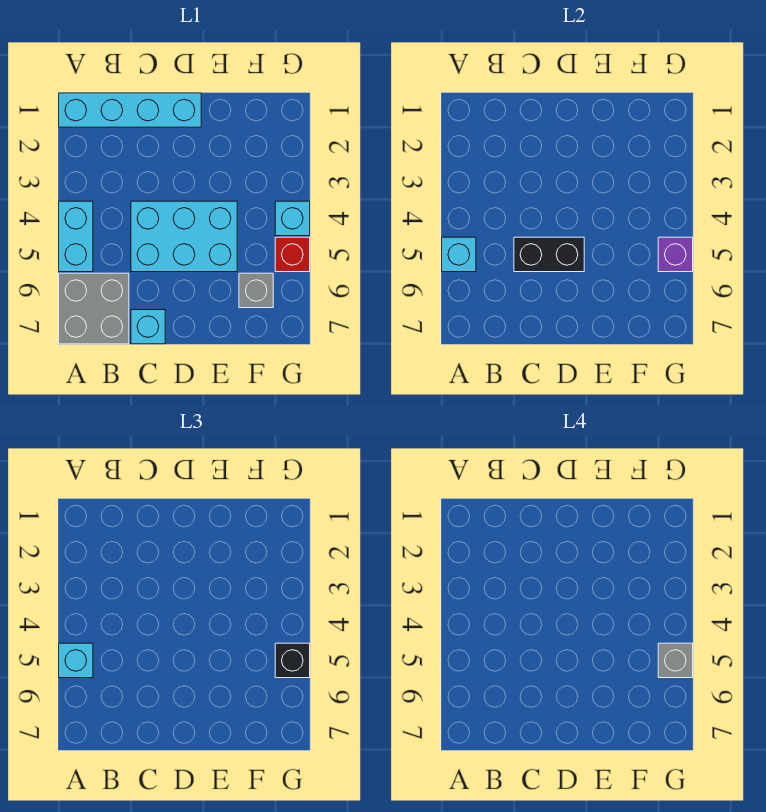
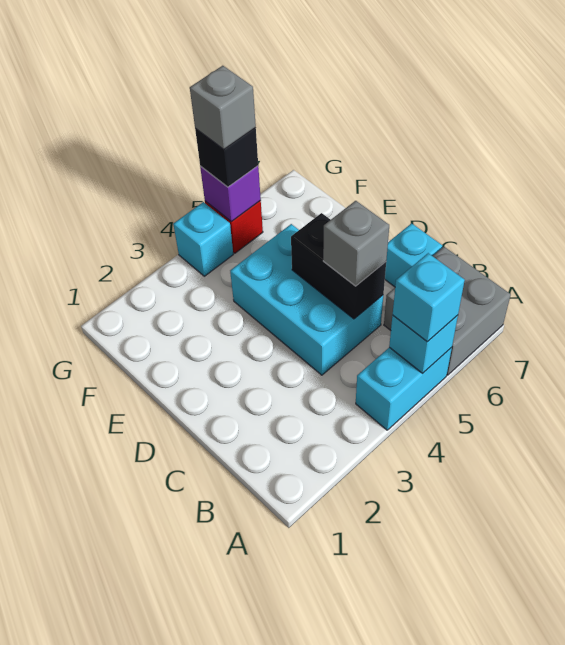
cyan brick A1:D1 level 1 -> none
grey brick F6 level 1 -> grey brick C5 level 3

